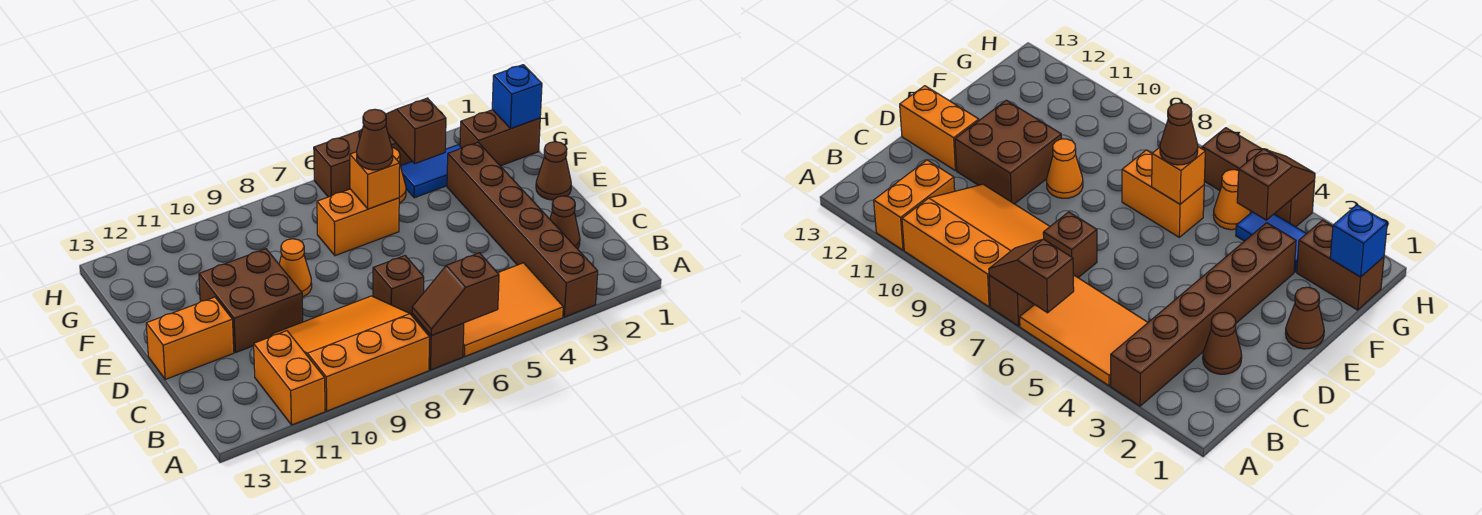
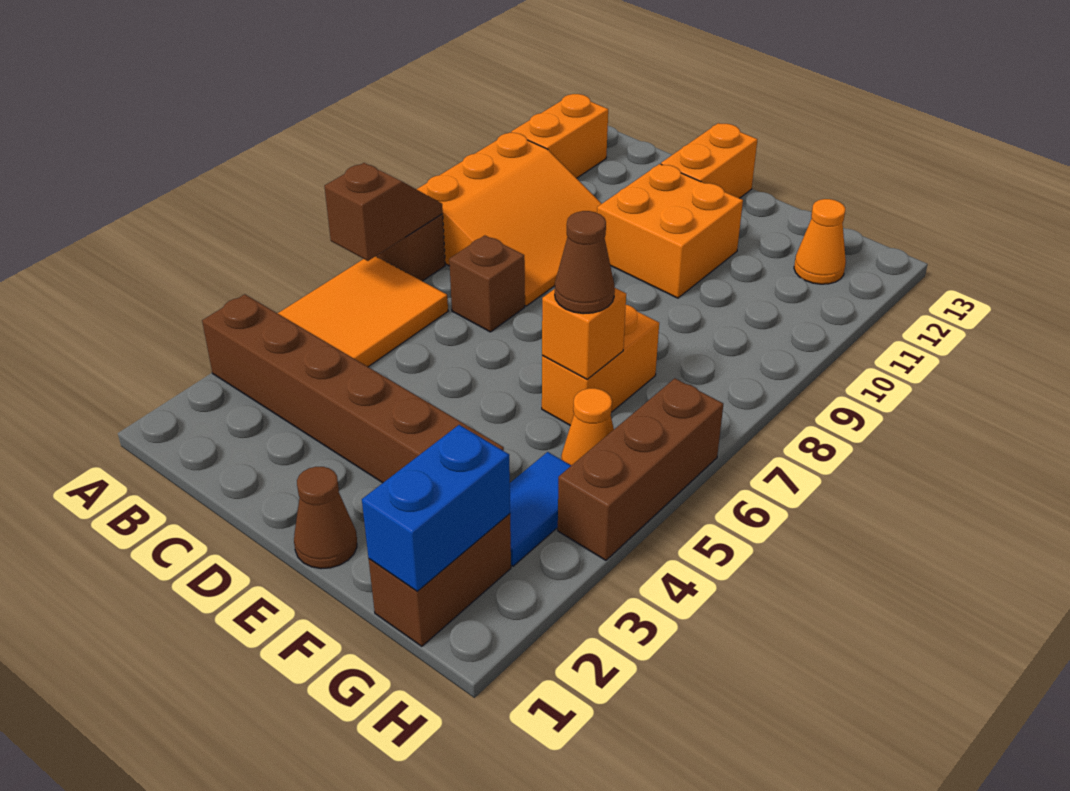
orange brick A11:B11 level 1 -> orange brick A11:A12 level 1
brown cone C2 level 1 -> none
brown brick D10:E11 level 1 -> orange brick D10:E11 level 1
orange cone E9 level 1 -> orange cone G12 level 1
blue brick G1 level 2 -> blue brick G1:G2 level 2
brown slope G4:H4 level 2 top G -> none

